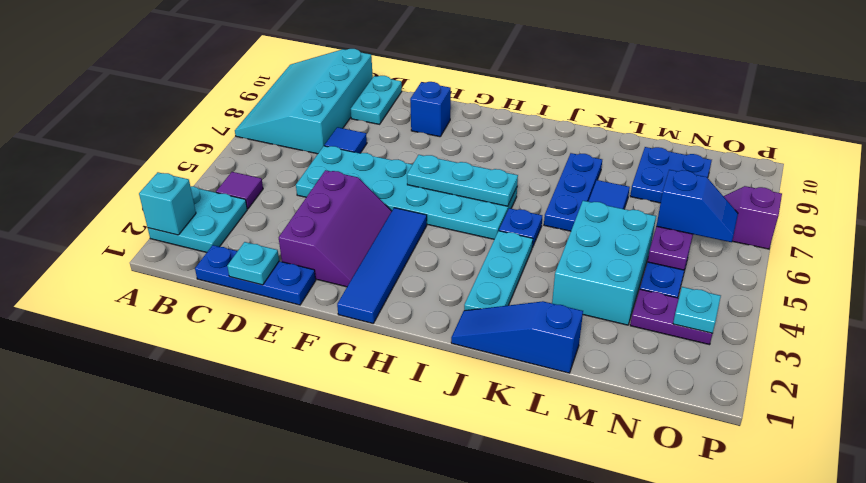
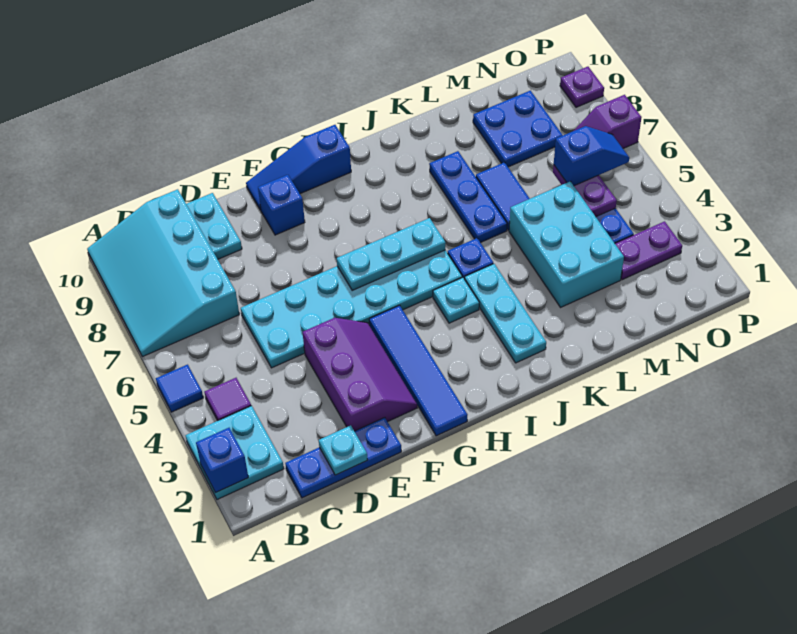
cyan brick A2 level 2 -> blue brick A2 level 2
blue tile D7 level 1 -> blue tile A5 level 1
blue slope J1:L1 level 1 top L -> blue slope F10:H10 level 1 top H
cyan plate O3 level 2 -> cyan plate I4 level 1
none -> purple plate P9 level 1

